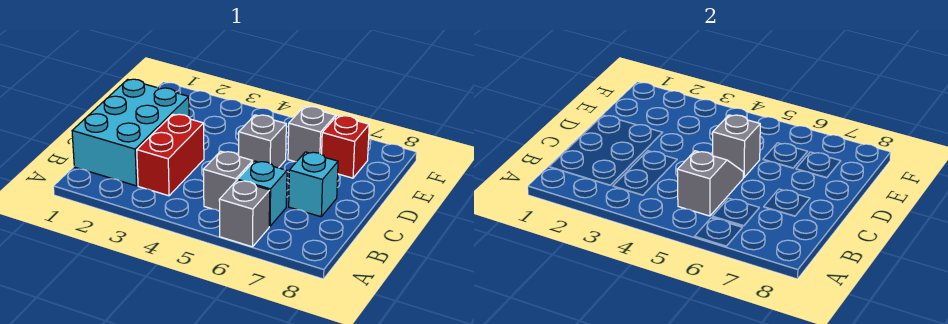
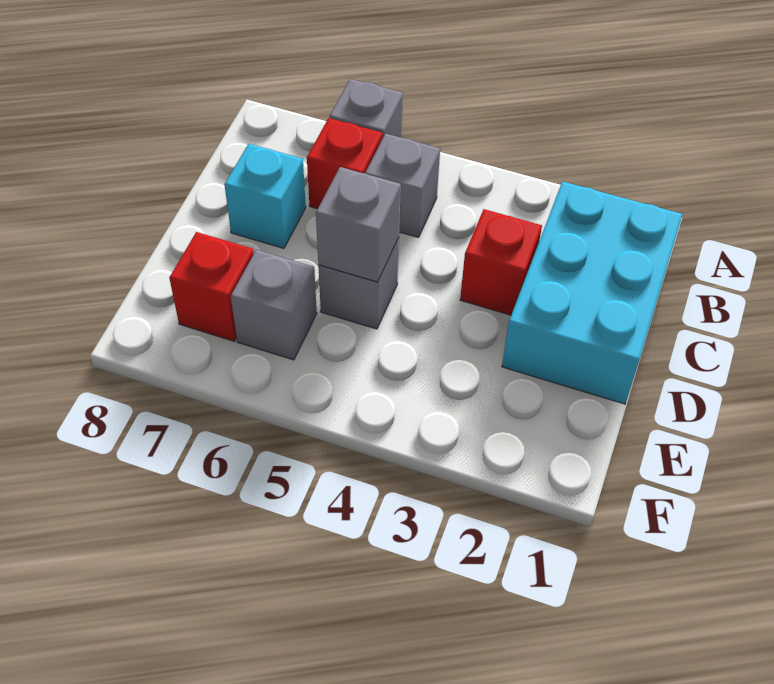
red brick B3:C3 level 1 -> red brick C3 level 1
grey slope B5:C5 level 2 top B -> none
cyan brick B6 level 1 -> red brick B6 level 1

